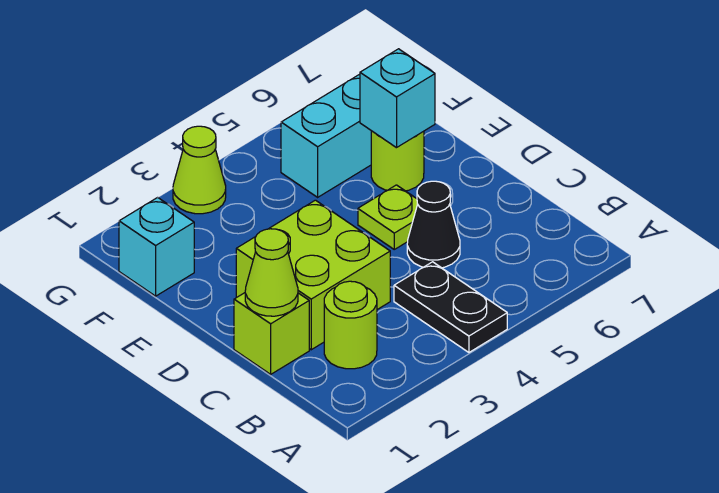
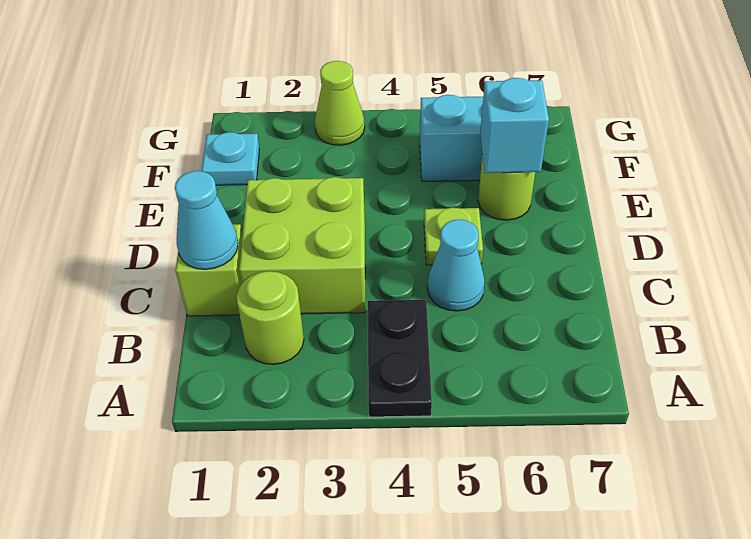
lime cone C1 level 2 -> cyan cone C1 level 2
black cone C5 level 1 -> cyan cone C5 level 1
cyan brick F1 level 1 -> cyan plate F1 level 1

